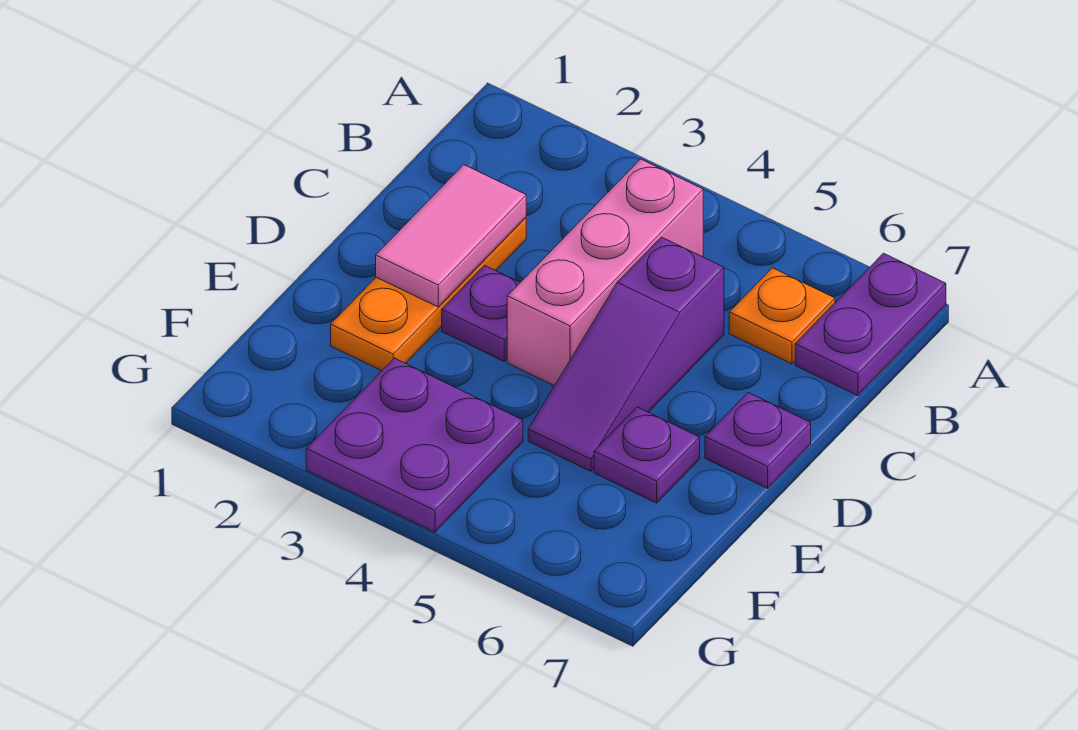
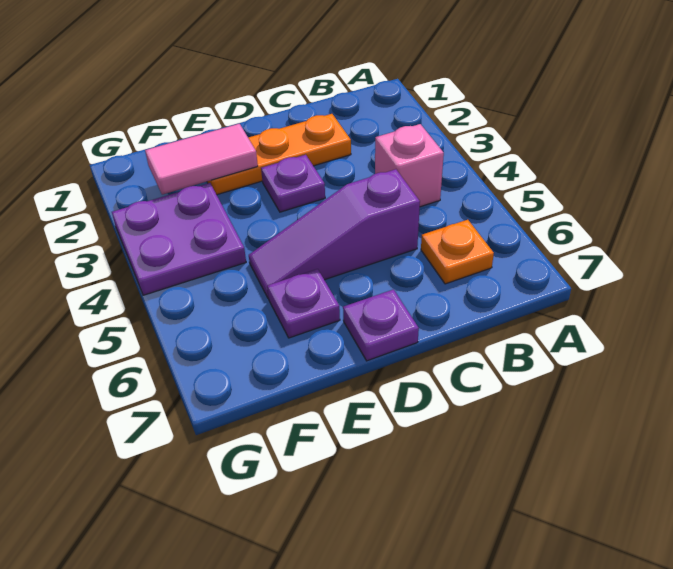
purple plate A7:B7 level 1 -> none
pink brick B4:D4 level 1 -> pink brick B4 level 1
pink tile C2:D2 level 2 -> pink tile E2:F2 level 2

